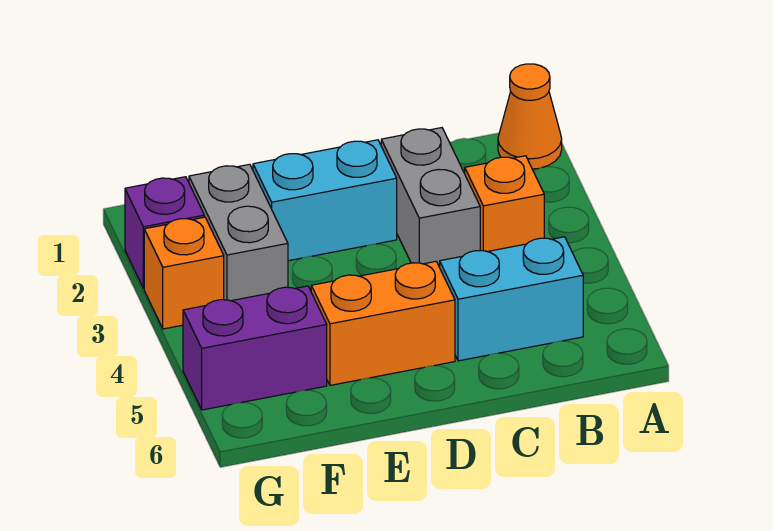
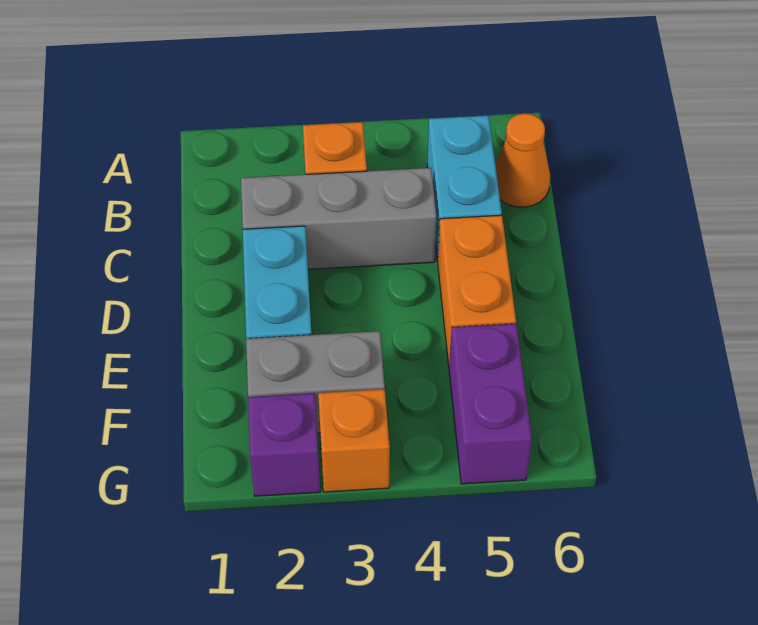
orange cone A1 level 1 -> orange cone B6 level 1
grey brick C2:C3 level 1 -> grey brick C2:C4 level 1

